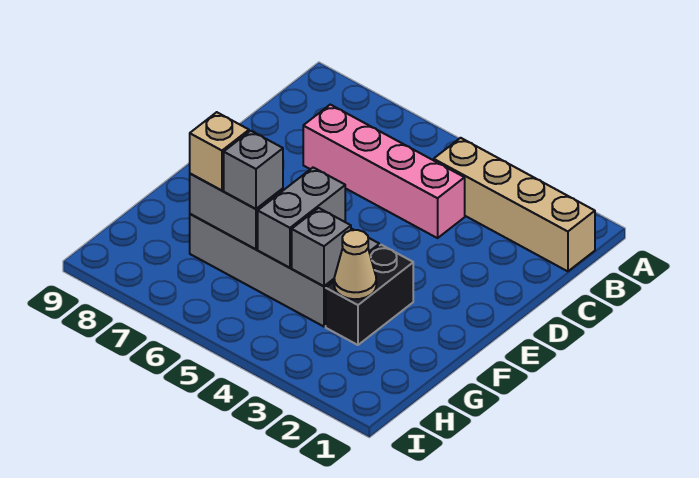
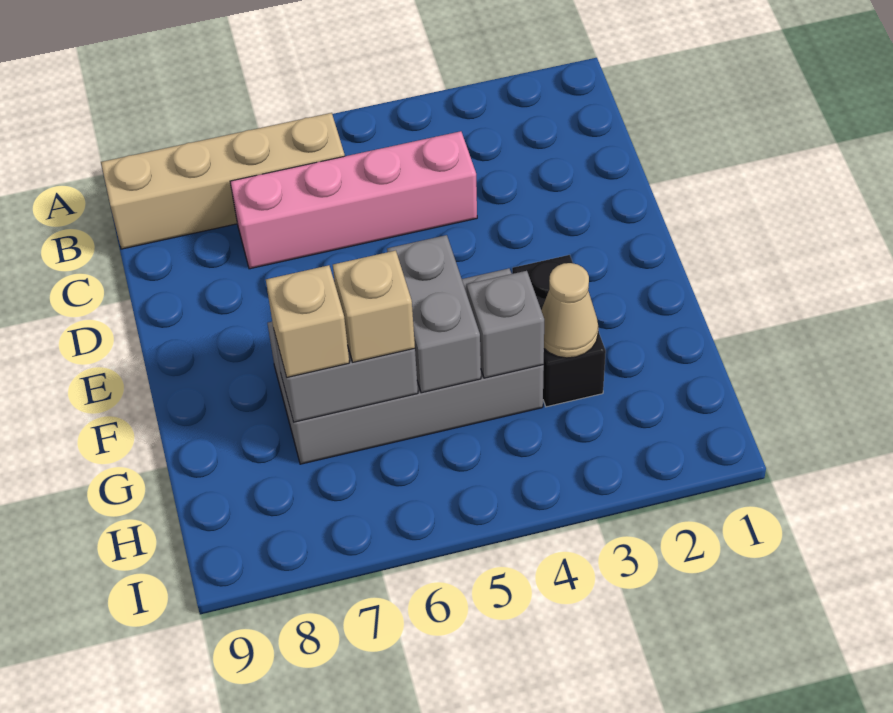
tan brick B1:B4 level 1 -> tan brick B6:B9 level 1
grey brick G6 level 3 -> tan brick G6 level 3

